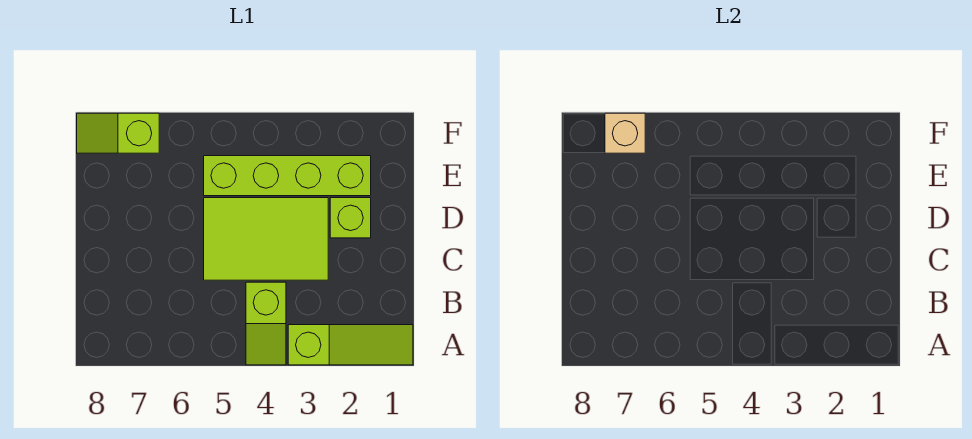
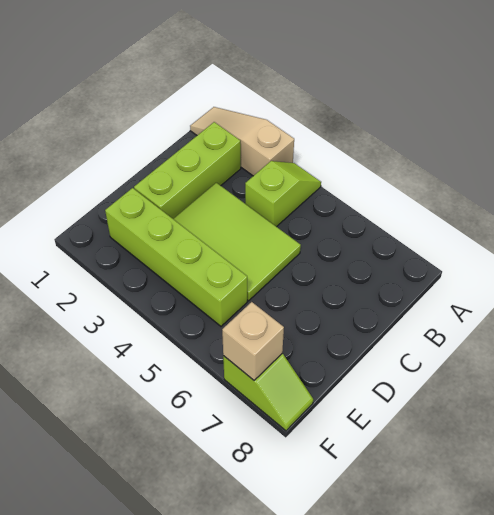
lime slope A1:A3 level 1 top 3 -> tan slope A1:A3 level 1 top 3
lime brick D2 level 1 -> lime brick B2:D2 level 1

